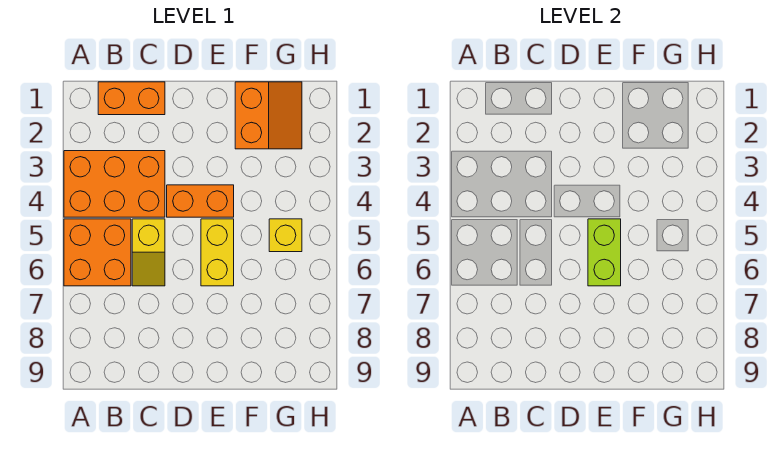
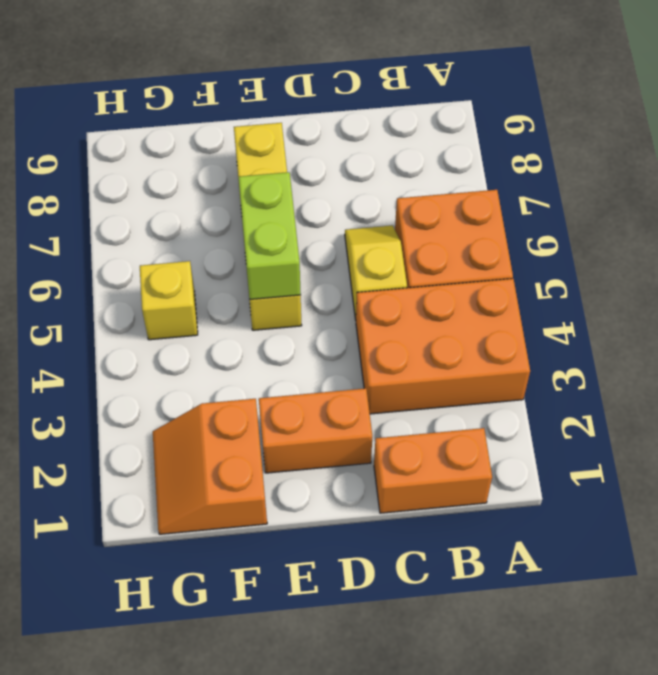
orange brick D4:E4 level 1 -> orange brick D2:E2 level 1
yellow brick E5:E6 level 1 -> yellow brick E5:E8 level 1

